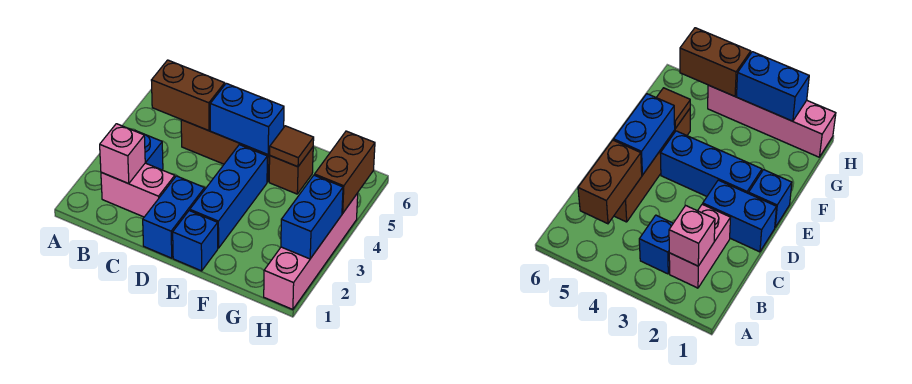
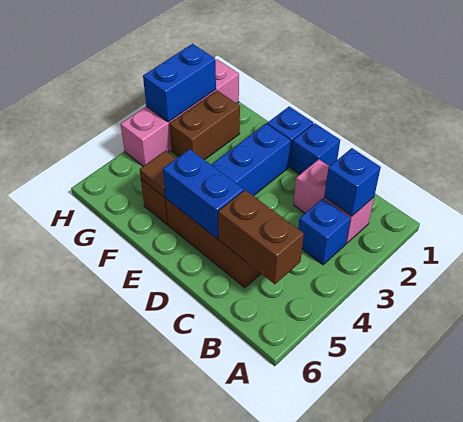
pink brick B2 level 2 -> blue brick B2 level 2
blue brick D1:D2 level 1 -> blue brick D1 level 1
brown brick H4:H5 level 2 -> brown brick G2:G3 level 1

